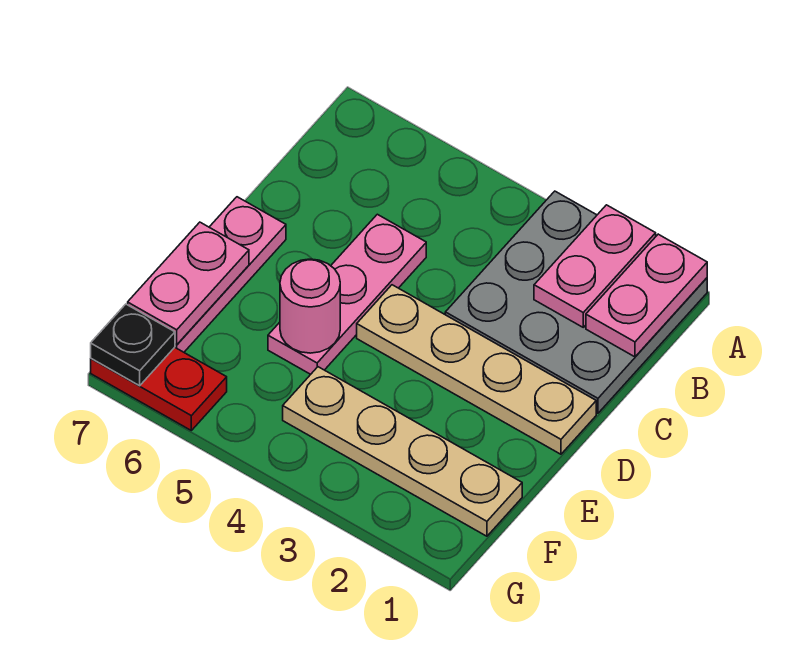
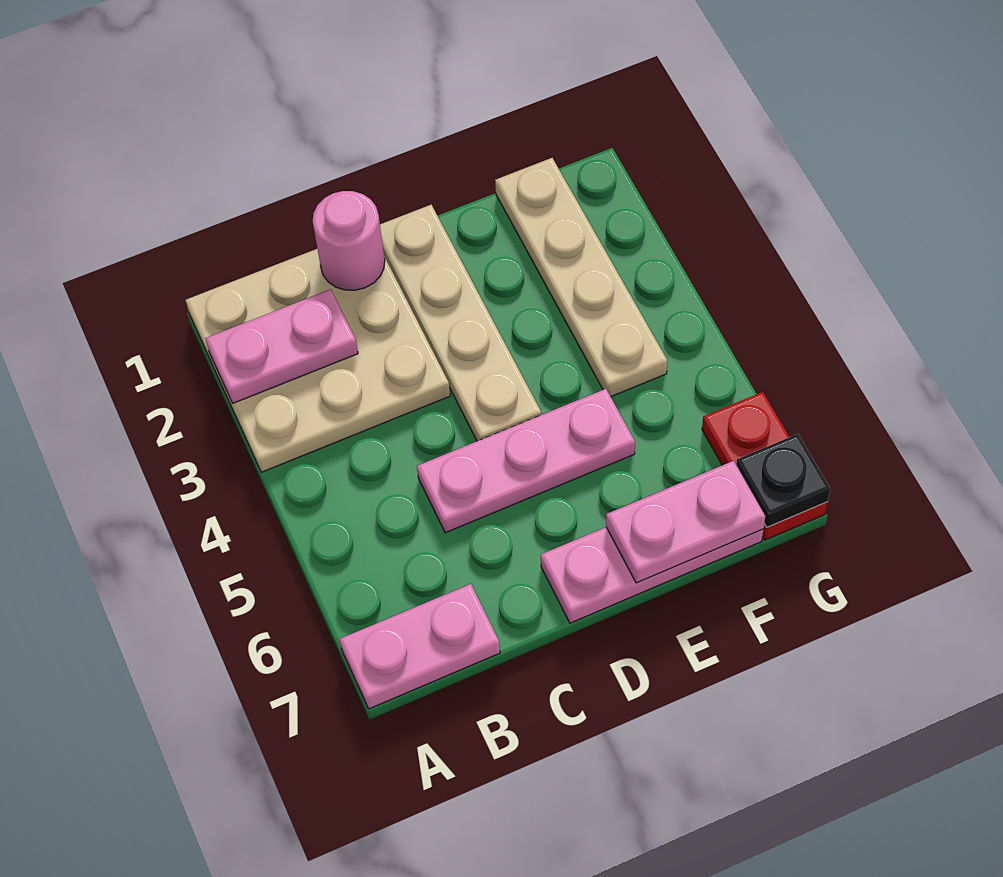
grey plate A1:C3 level 1 -> tan plate A1:C3 level 1
pink plate A1:B1 level 2 -> pink plate A7:B7 level 1
pink round brick E5 level 2 -> pink round brick C1 level 2

